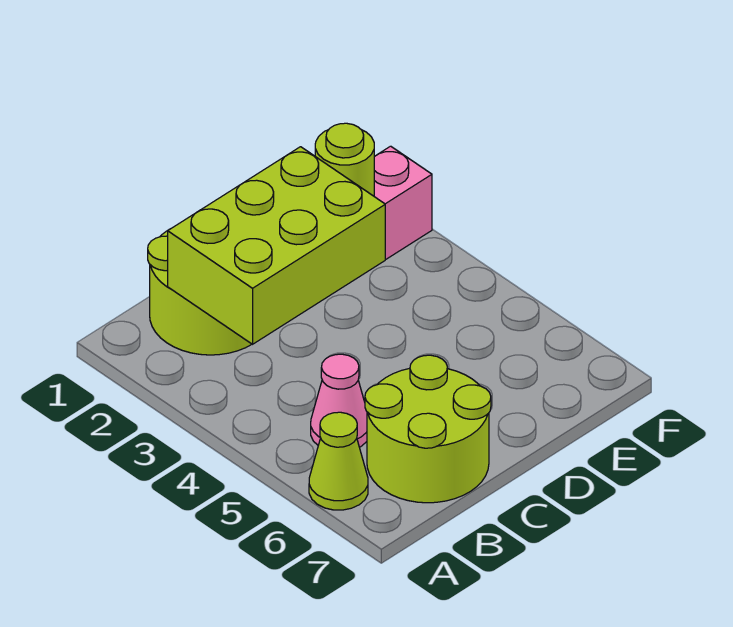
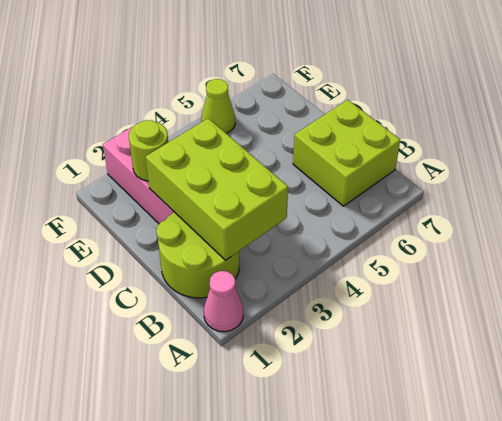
lime cone A6 level 1 -> lime cone F5 level 1
pink cone B5 level 1 -> pink cone A1 level 1
lime round brick B6:C7 level 1 -> lime brick B6:C7 level 1

